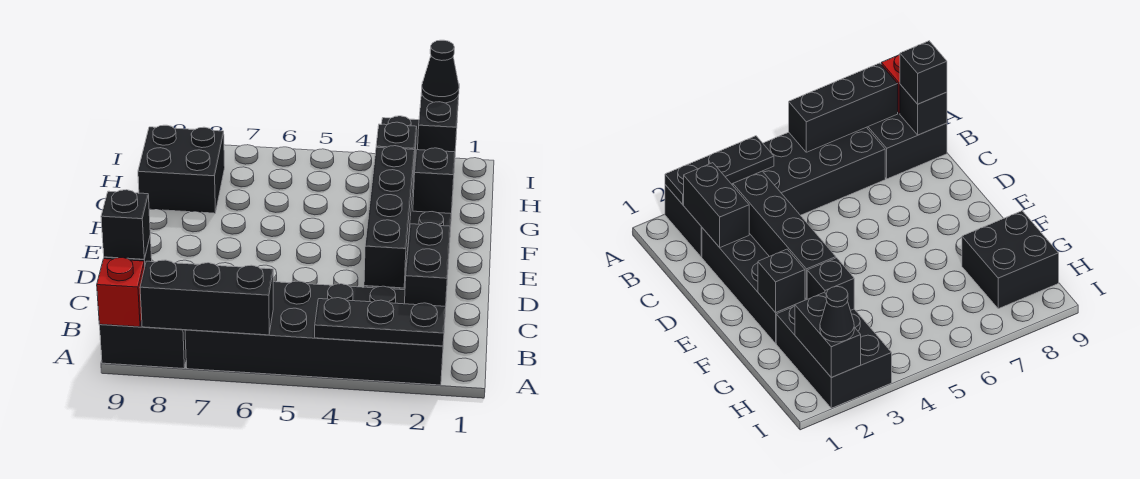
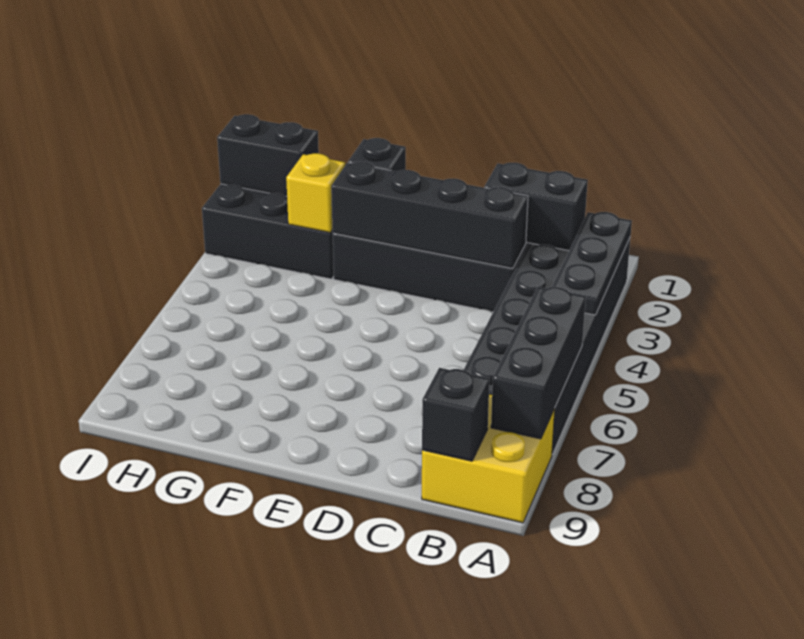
black brick A8:B9 level 1 -> yellow brick A8:B9 level 1
red brick A9 level 2 -> none
black brick B9 level 3 -> none
black brick G3 level 2 -> yellow brick G3 level 2
black brick G8:H9 level 1 -> none
black cone I2 level 3 -> none

